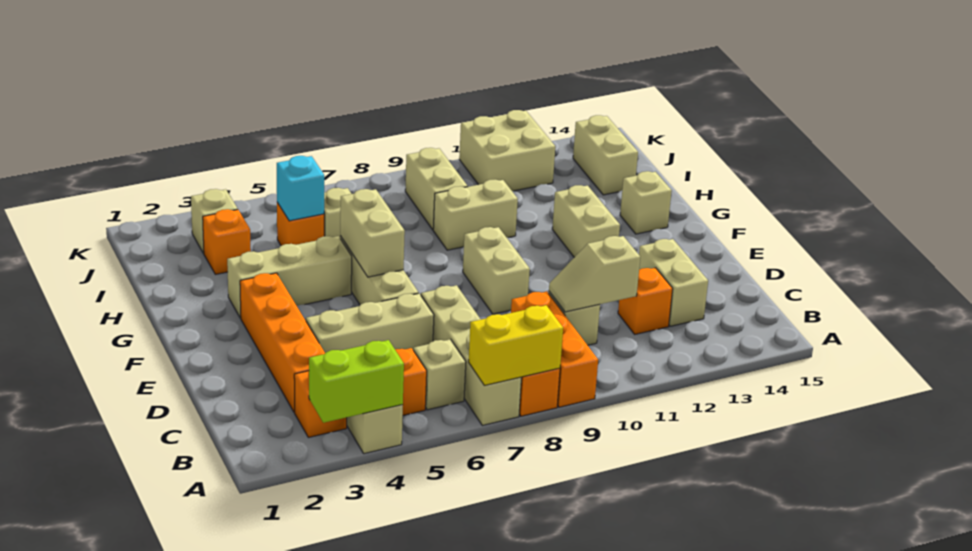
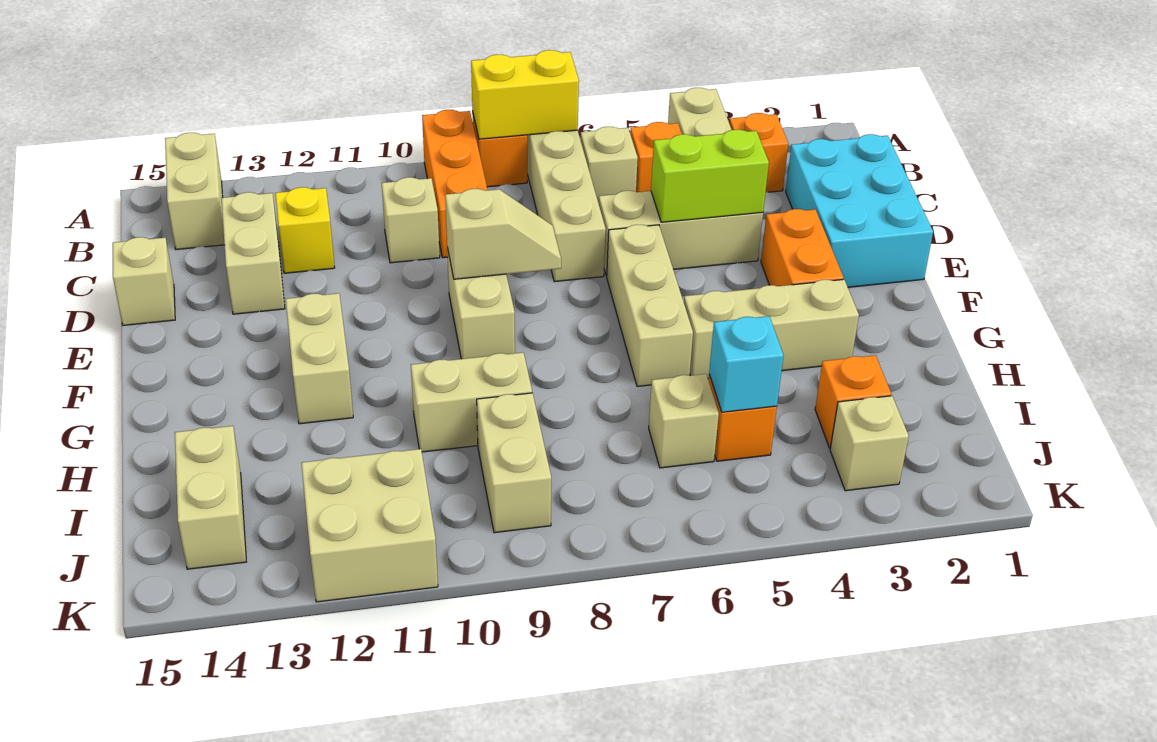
lime brick A3:A4 level 2 -> lime brick D4:D5 level 2
none -> cyan brick C1:E2 level 1
orange brick C3:F3 level 1 -> orange brick E3:F3 level 1
tan slope C10:C11 level 2 top 11 -> tan slope E8:E9 level 2 top 9
orange brick C12 level 1 -> yellow brick C12 level 1
tan brick F6:G6 level 2 -> tan brick A14:B14 level 1
tan brick G14 level 1 -> tan brick D15 level 1

